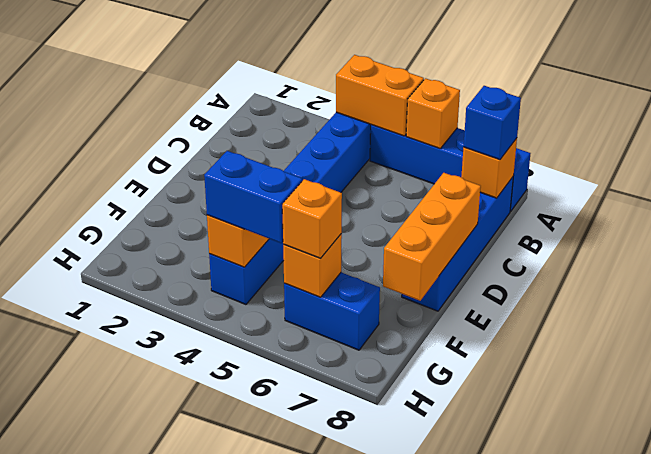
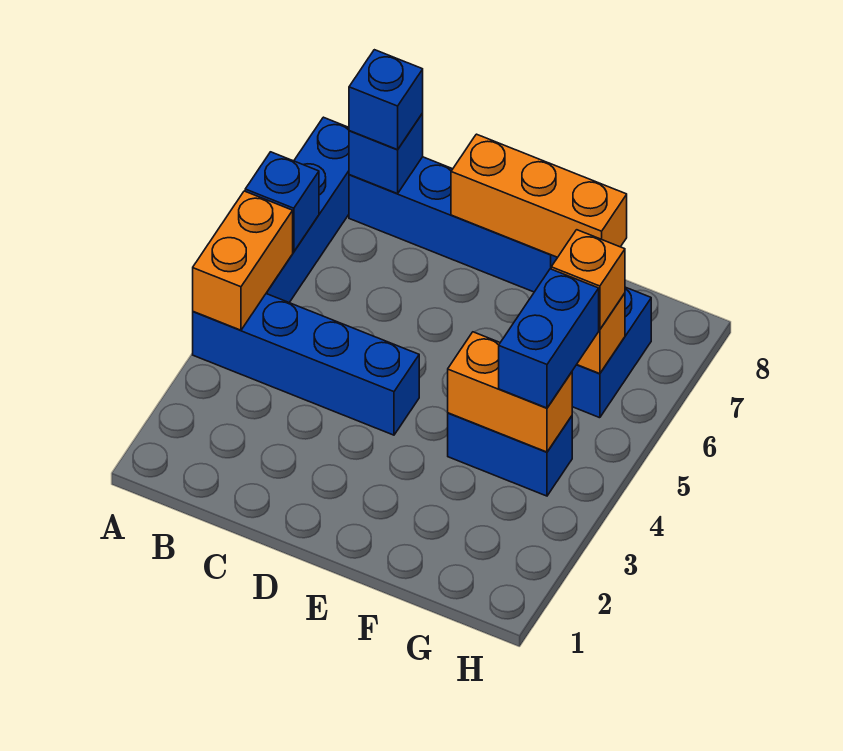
orange brick A6 level 2 -> blue brick A6 level 2
orange brick B8 level 2 -> blue brick B8 level 2

